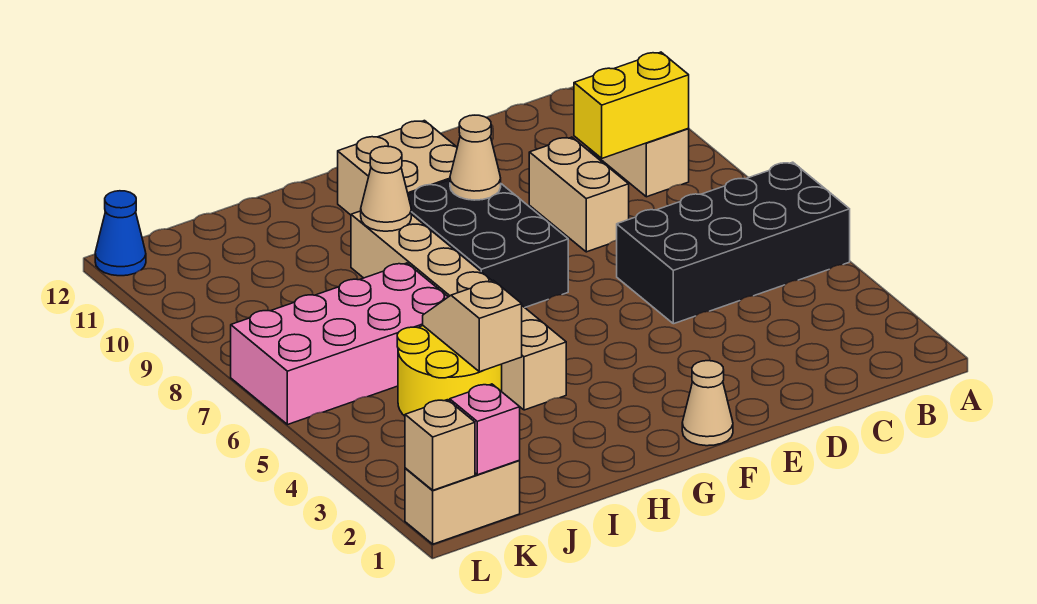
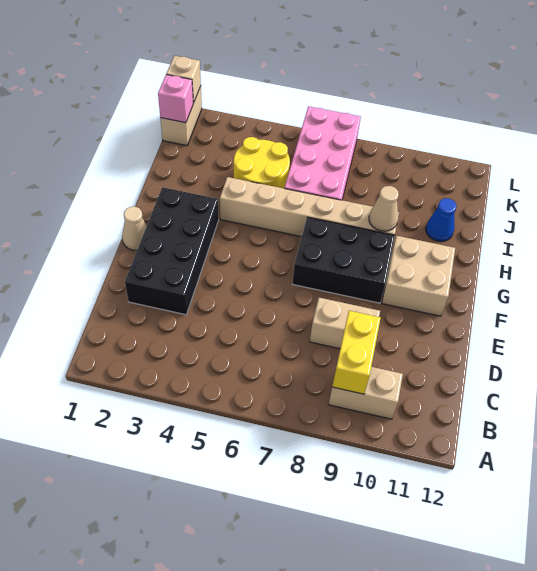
black brick A5:D6 level 1 -> black brick D2:G3 level 1
tan cone F9 level 2 -> none
tan slope I4:I5 level 2 top 4 -> none
blue cone L12 level 1 -> blue cone I11 level 1

